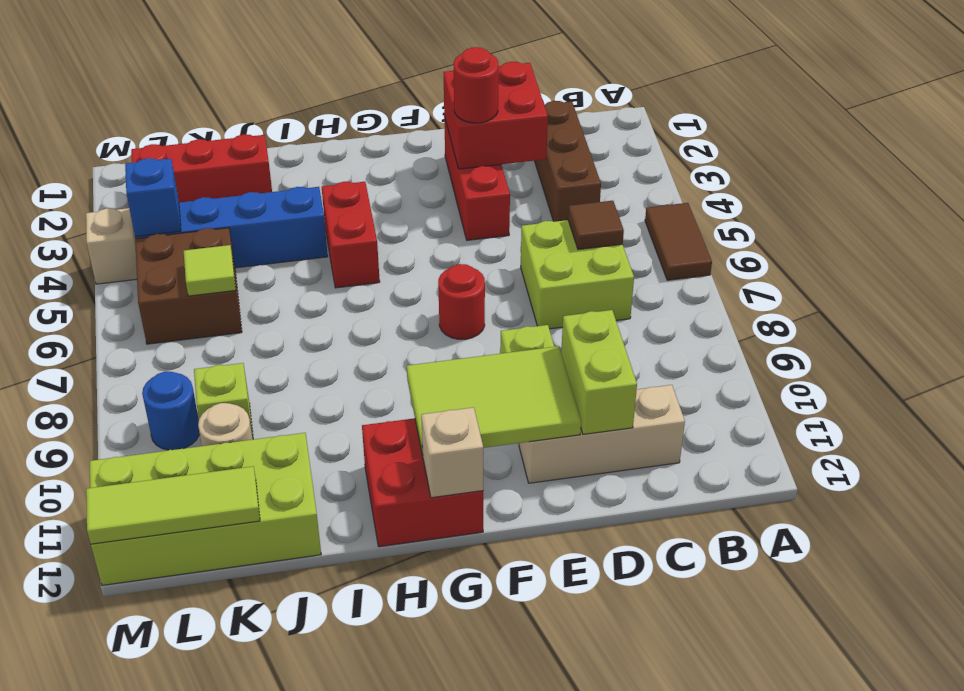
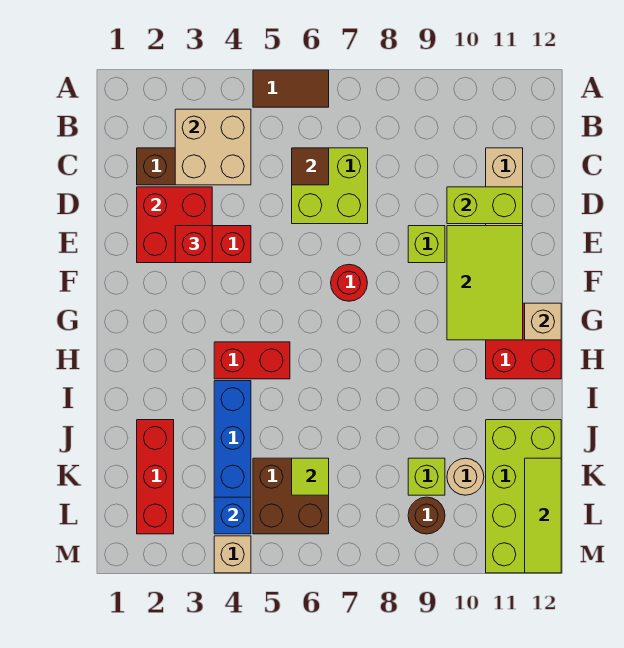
none -> tan brick B3:C4 level 2
red round brick E3 level 3 -> red brick E3 level 3
blue round brick L9 level 1 -> brown round brick L9 level 1

